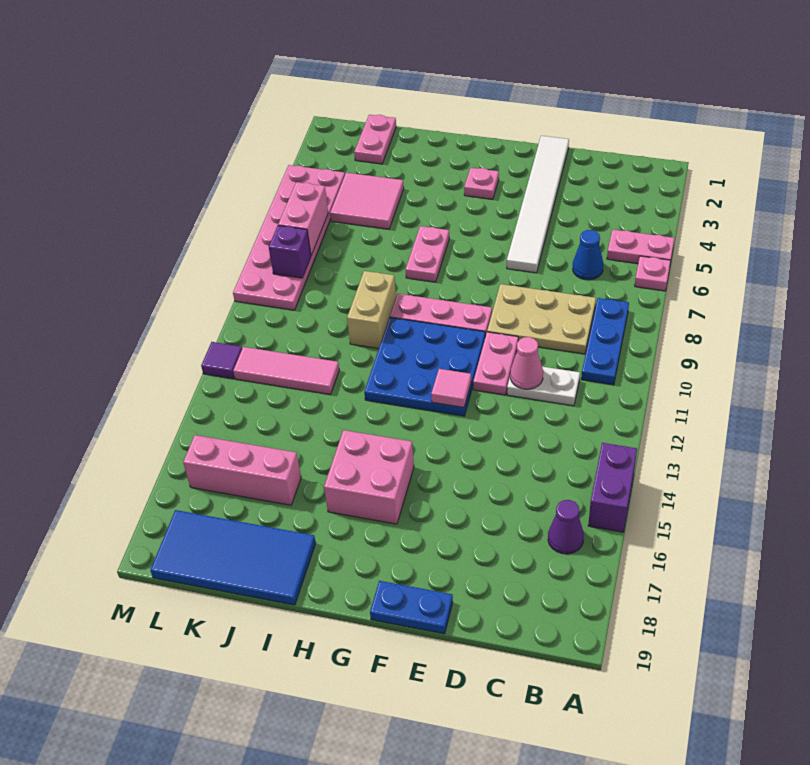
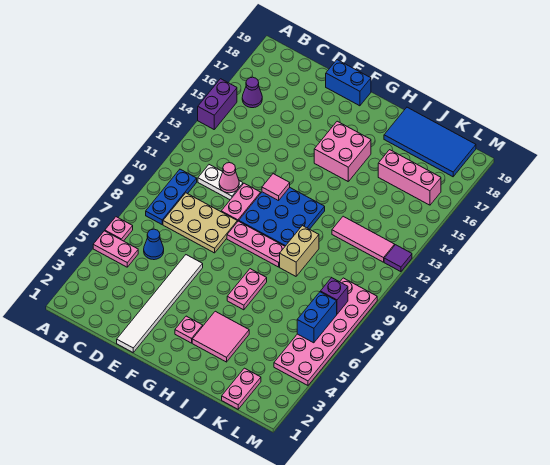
blue plate E19:F19 level 1 -> blue brick E19:F19 level 1
pink tile J4:K5 level 1 -> pink tile H3:I4 level 1
pink brick L6:L7 level 2 -> blue brick L6:L7 level 2

